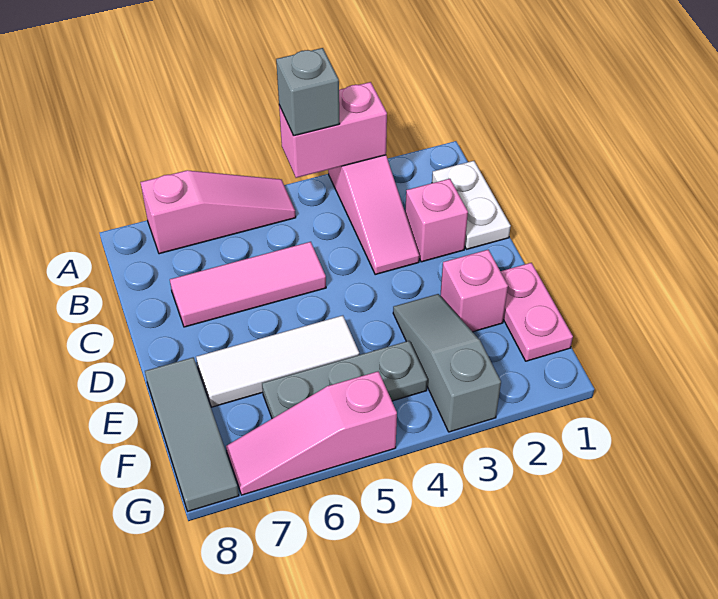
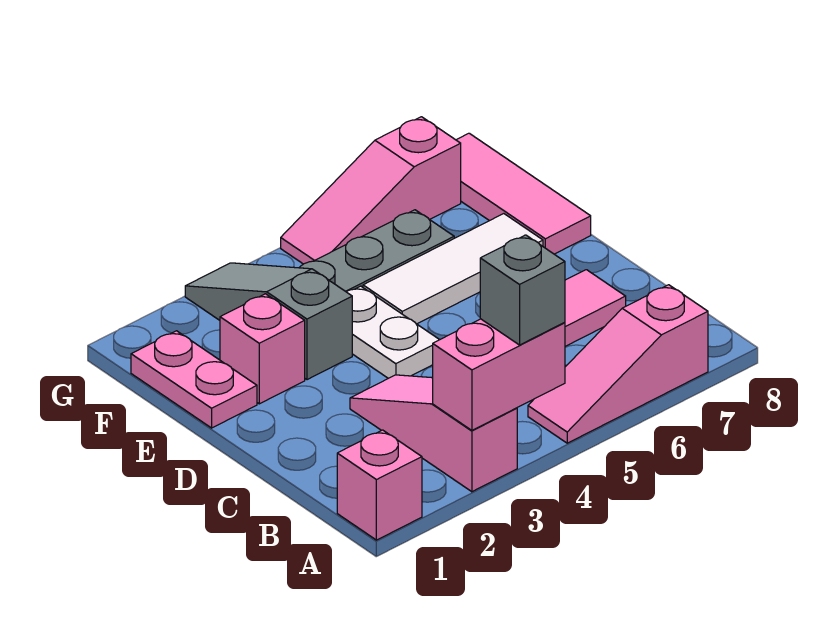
white plate B1:C1 level 1 -> white plate D4:E4 level 1
pink brick C2 level 1 -> pink brick A1 level 1
grey slope E3:G3 level 1 top G -> grey slope E3:G3 level 1 top E
grey tile E8:G8 level 1 -> pink tile E8:G8 level 1
pink slope G5:G7 level 1 top 5 -> pink slope G5:G7 level 1 top 7

